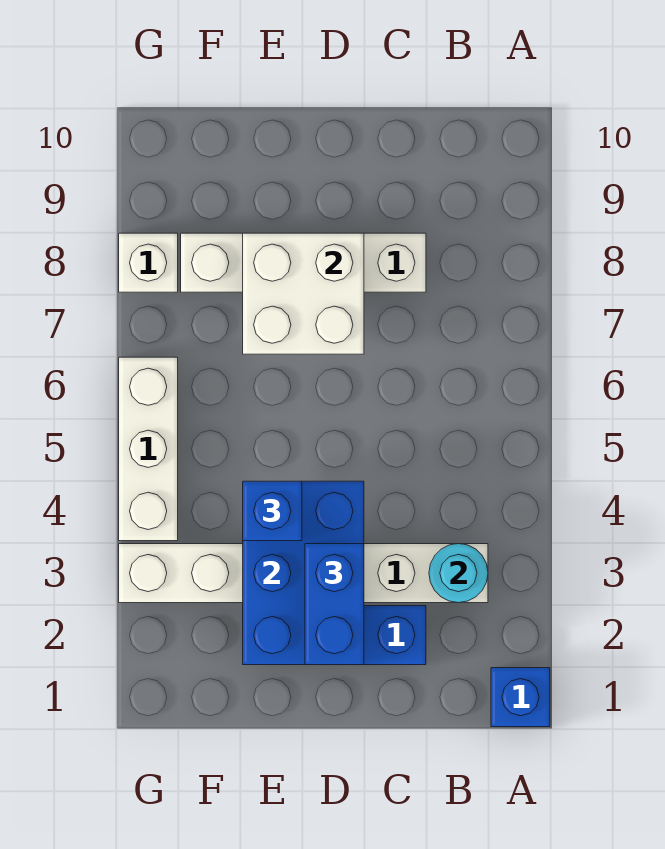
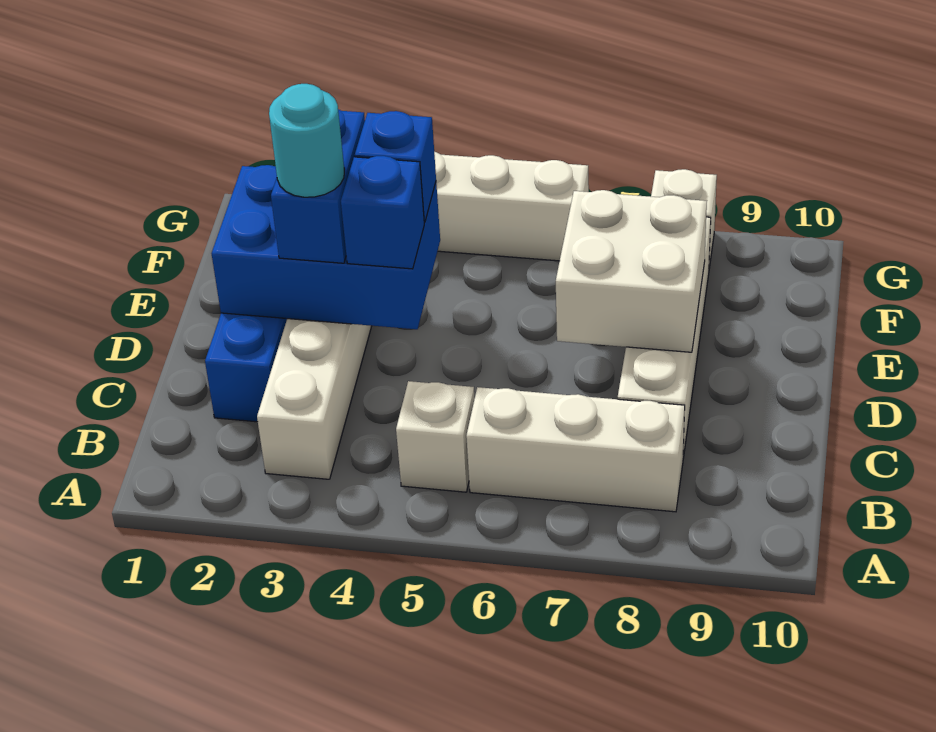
blue brick A1 level 1 -> blue brick D4 level 3
cyan round brick B3 level 2 -> cyan round brick D3 level 4
none -> white brick B5 level 1
none -> white brick B6:B8 level 1
blue brick D2:D3 level 3 -> blue brick D3:E3 level 3

